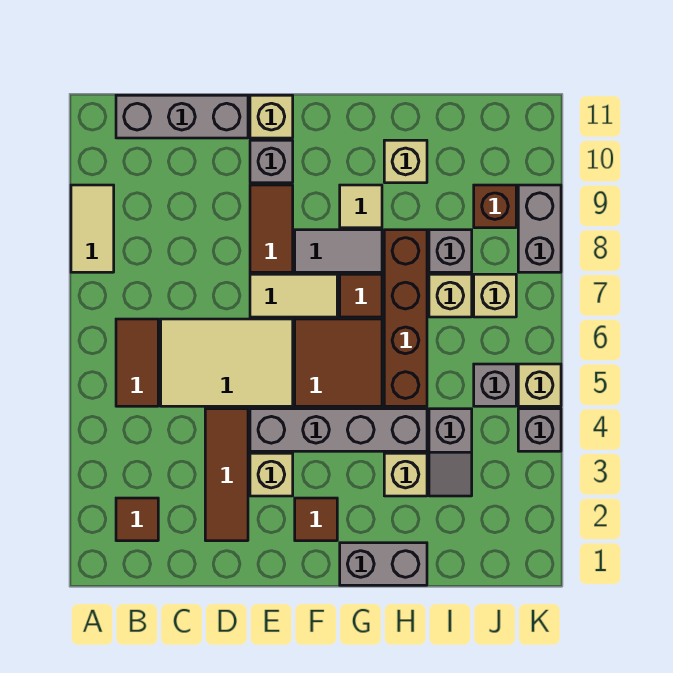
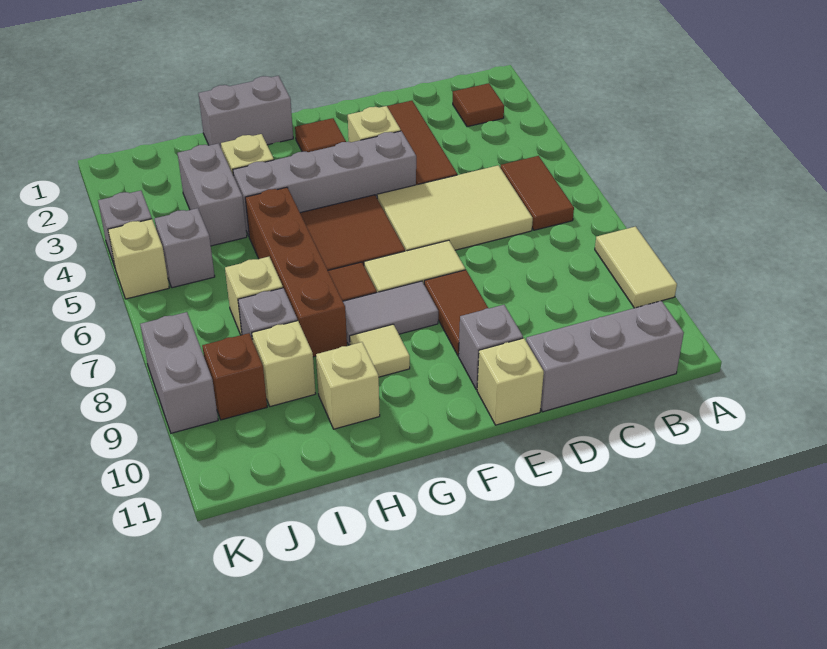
grey slope I3:I4 level 1 top 4 -> grey brick I3:I4 level 1
tan brick J7 level 1 -> tan brick I9 level 1

